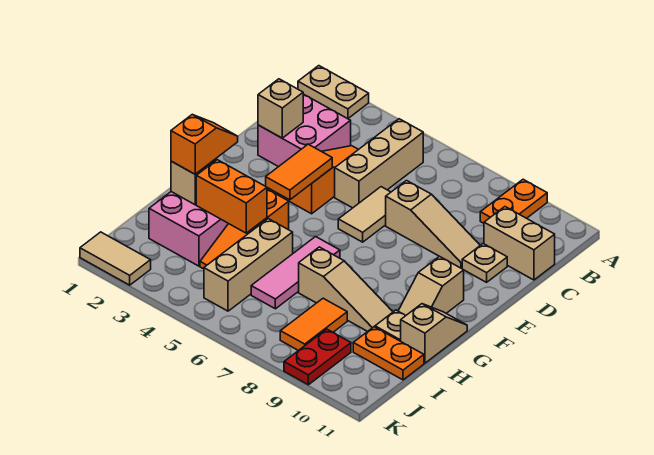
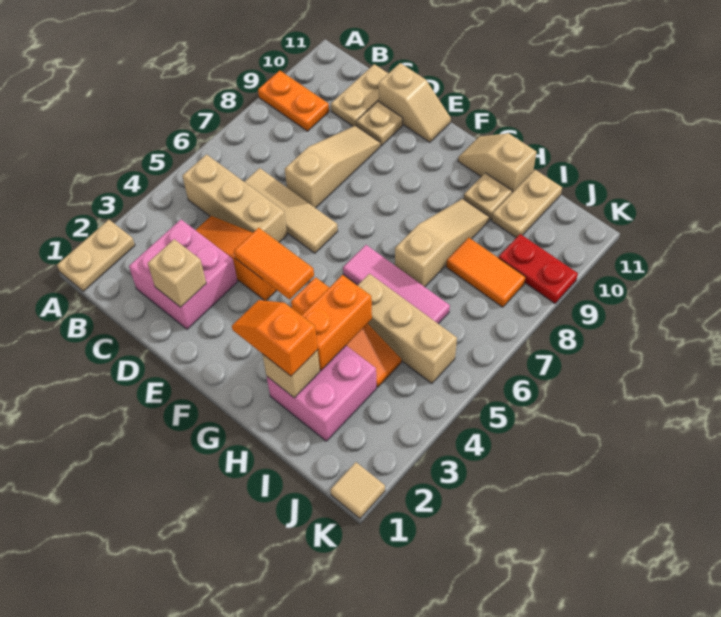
tan brick C10:C11 level 1 -> tan plate C10:C11 level 1
tan tile D6:E6 level 1 -> tan tile C6:E6 level 1
tan slope F10:G10 level 1 top F -> tan slope D11:E11 level 1 top D
orange plate I10:I11 level 1 -> tan plate I10:I11 level 1
tan tile K1:K2 level 1 -> tan tile K1 level 1

